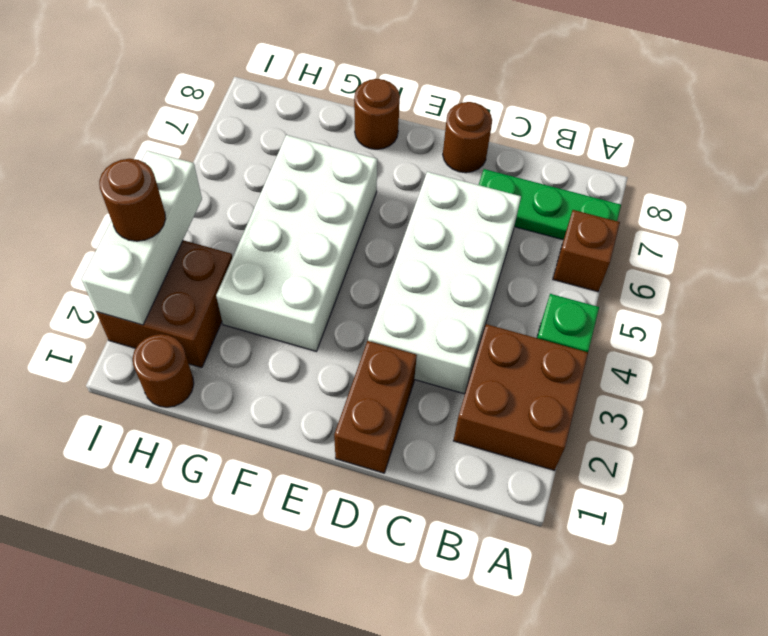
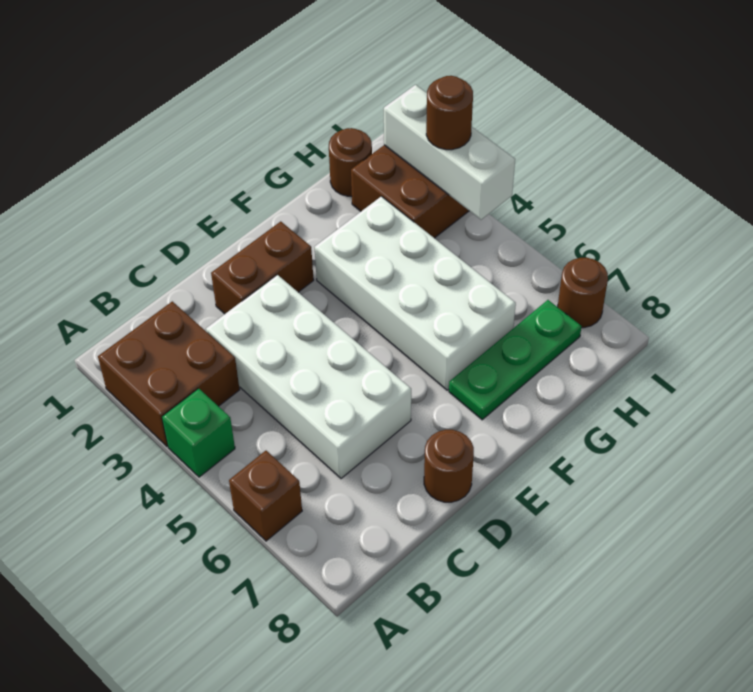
green plate A7:C7 level 1 -> green plate F7:H7 level 1
brown brick D1:D2 level 1 -> brown brick D2:E2 level 1
brown round brick F8 level 1 -> brown round brick I7 level 1

